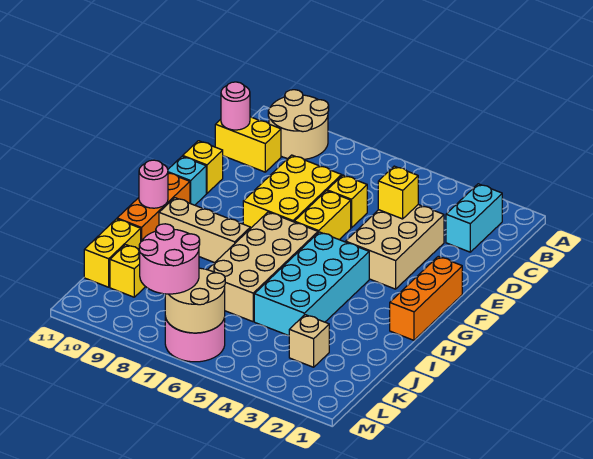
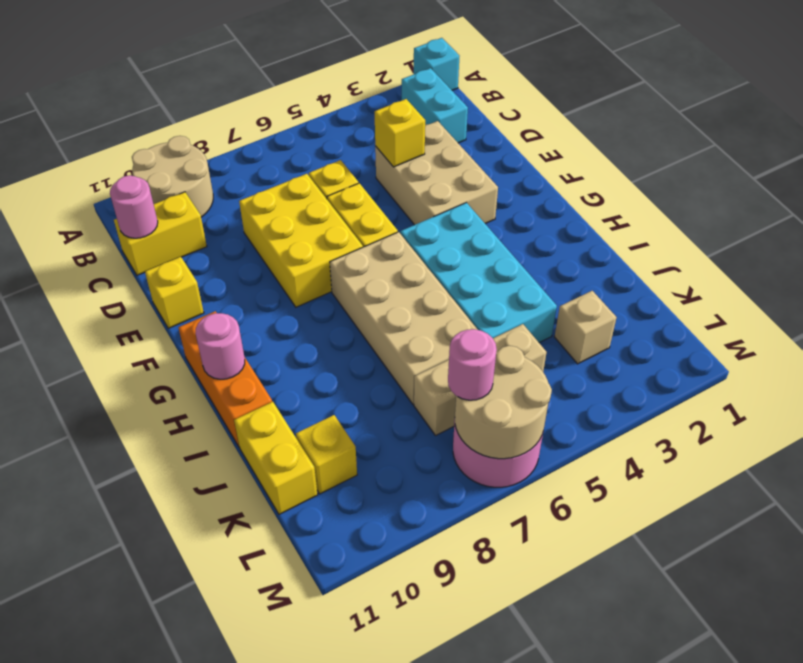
orange brick F1:H1 level 1 -> none
cyan brick F11 level 1 -> cyan brick A1 level 1
tan brick H8:H10 level 1 -> tan brick K5:K7 level 1
pink round brick L7:M8 level 3 -> pink round brick L7 level 3

